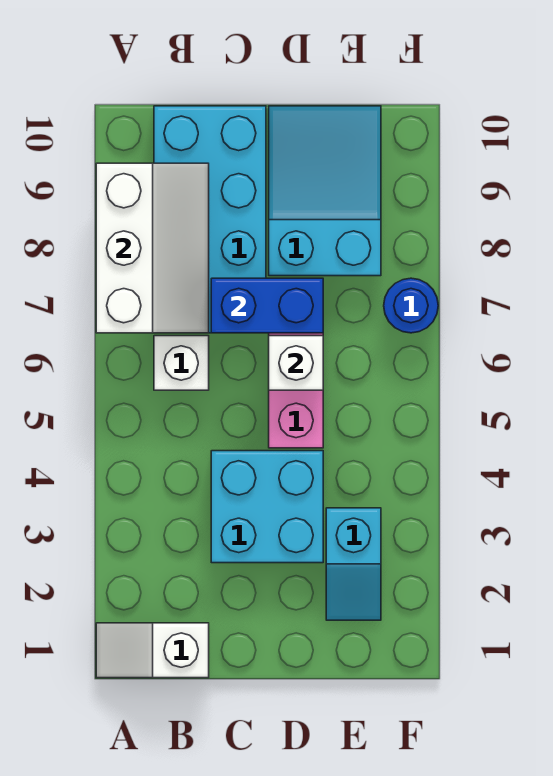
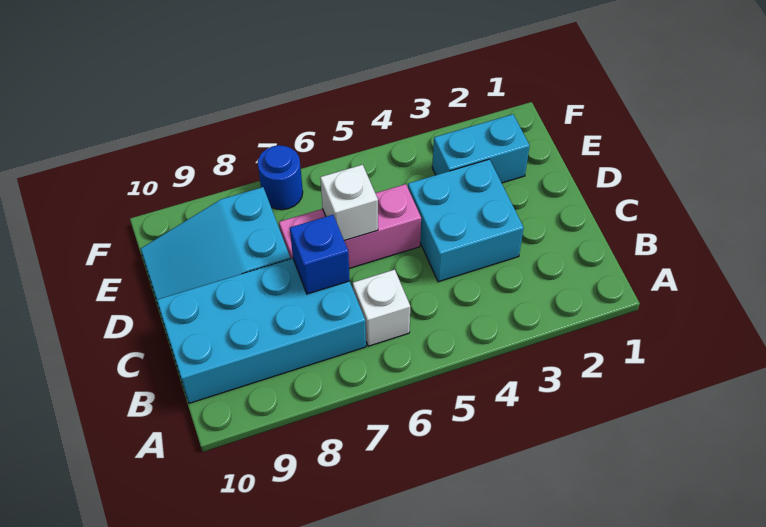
white slope A1:B1 level 1 top B -> none
white slope A7:B9 level 2 top A -> none
blue brick C7:D7 level 2 -> blue brick C7 level 2
cyan slope E2:E3 level 1 top 3 -> cyan brick E2:E3 level 1

